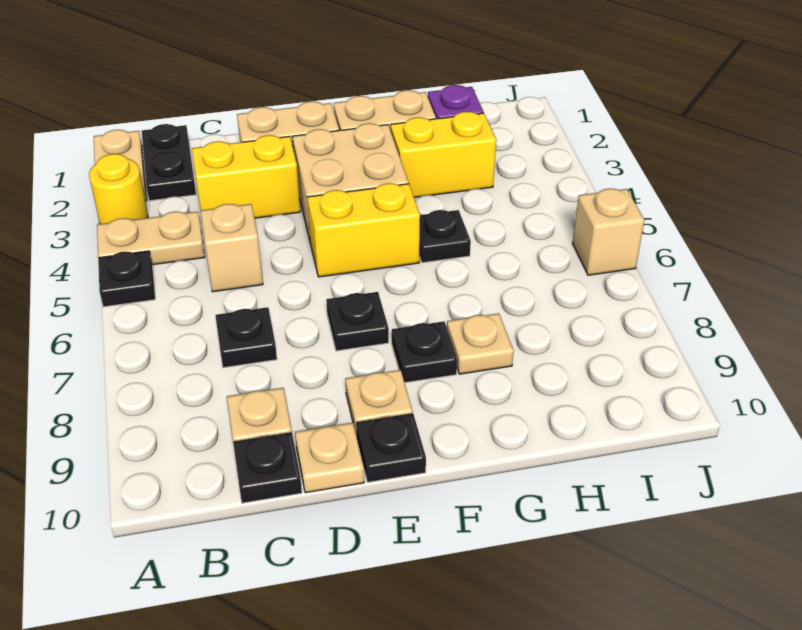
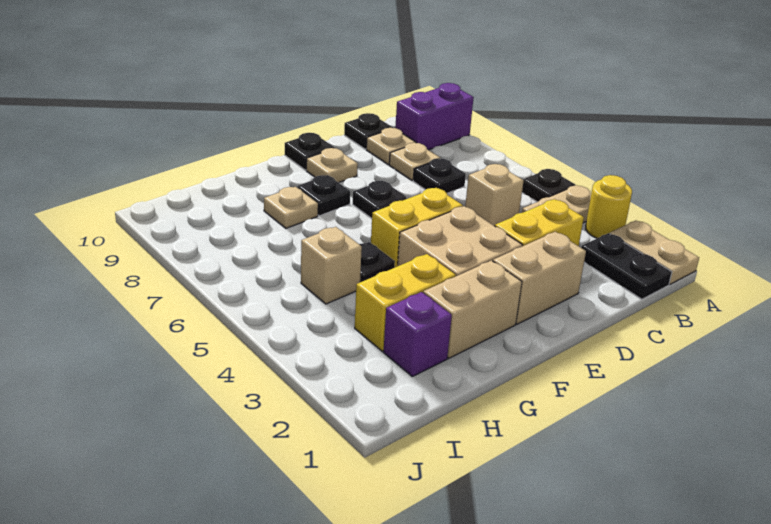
none -> purple brick A9:B9 level 1
tan plate D10 level 1 -> tan plate C8 level 1
tan brick J6 level 1 -> tan brick H5 level 1

